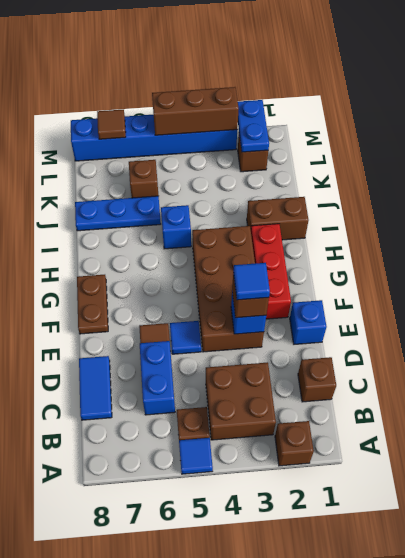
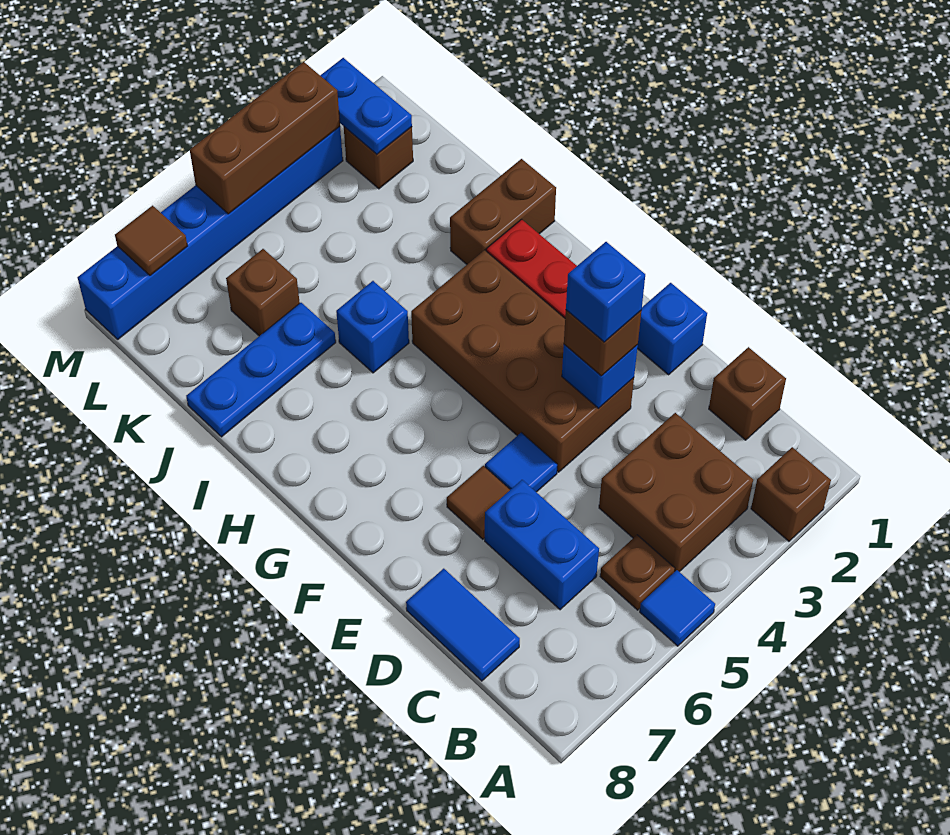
blue tile E3 level 4 -> blue brick E3 level 4
brown plate F8:G8 level 1 -> none

